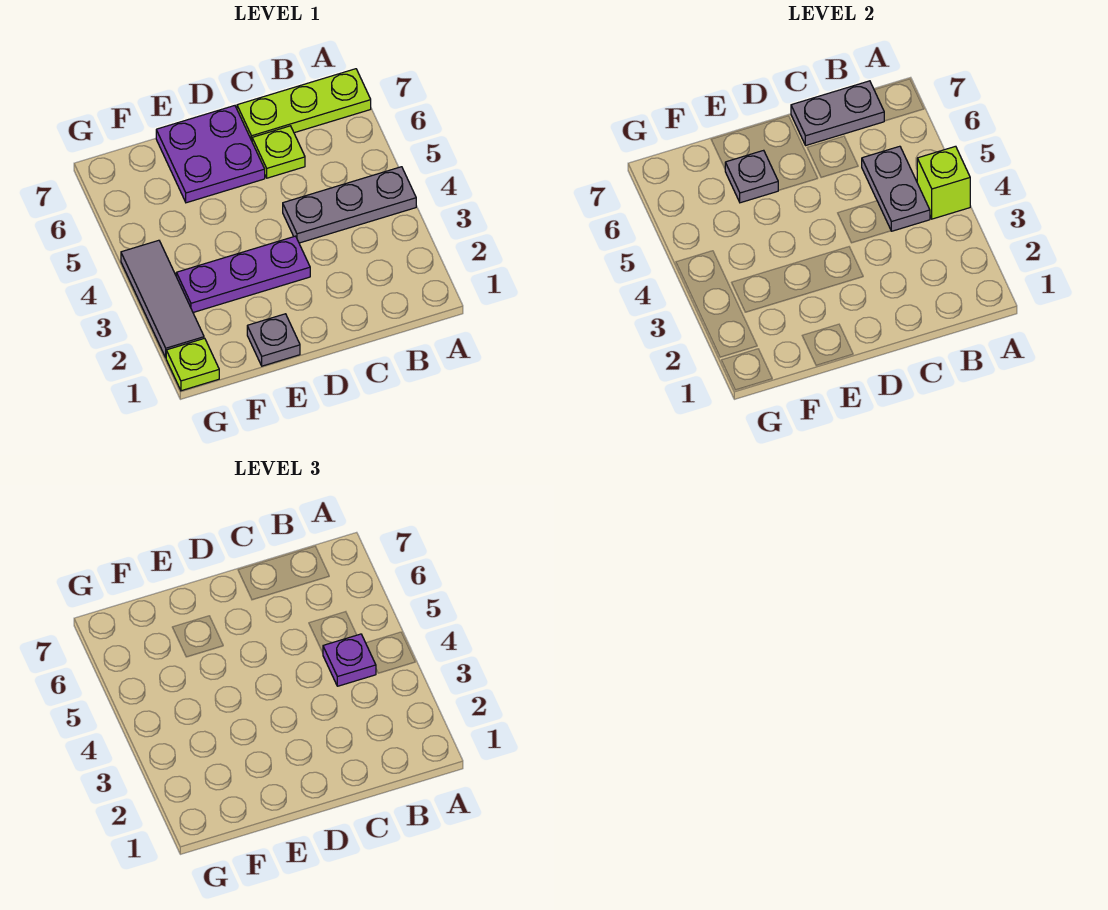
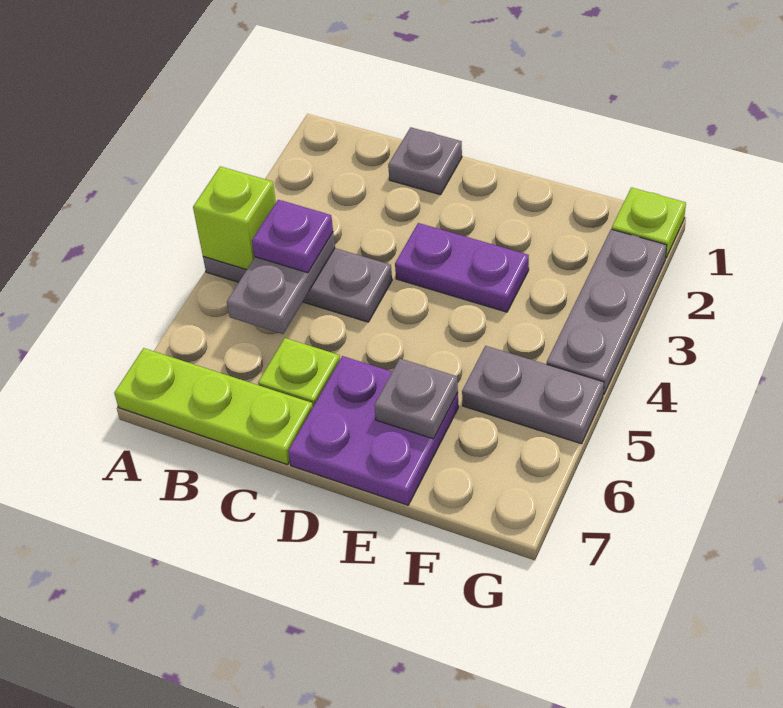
grey plate B7:C7 level 2 -> grey plate F5:G5 level 1
purple plate D3:F3 level 1 -> purple plate D3:E3 level 1
grey plate E1 level 1 -> grey plate C1 level 1
grey tile G2:G4 level 1 -> grey plate G2:G4 level 1

